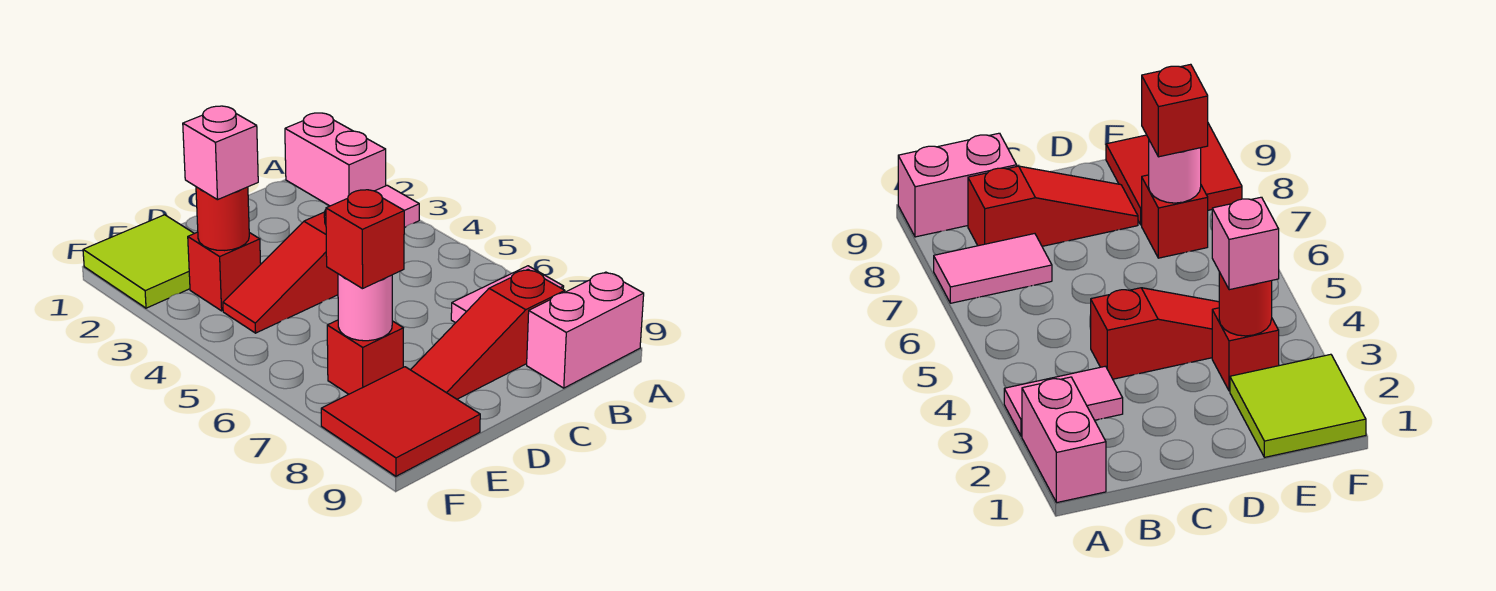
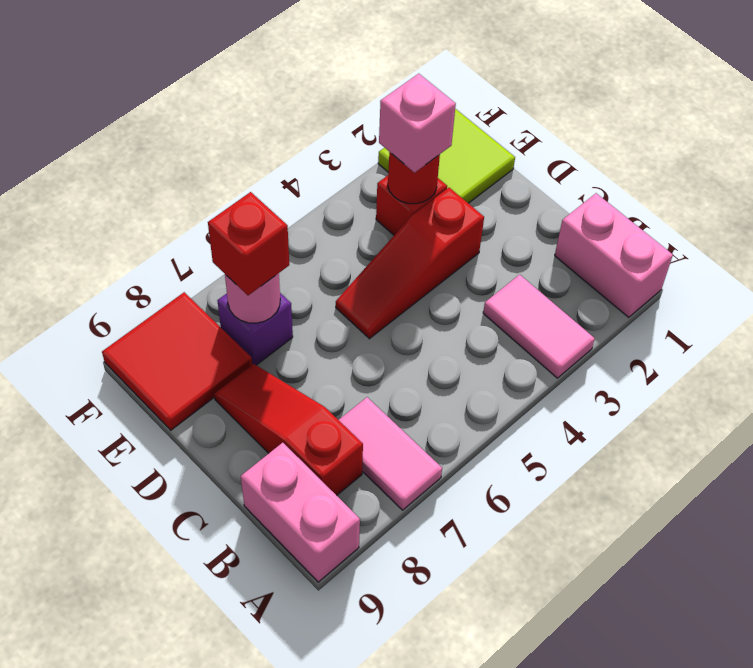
pink brick A1:A2 level 1 -> pink brick A1:B1 level 1
red slope C4:E4 level 1 top C -> red slope D3:D5 level 1 top 3
red brick E7 level 1 -> purple brick E7 level 1

